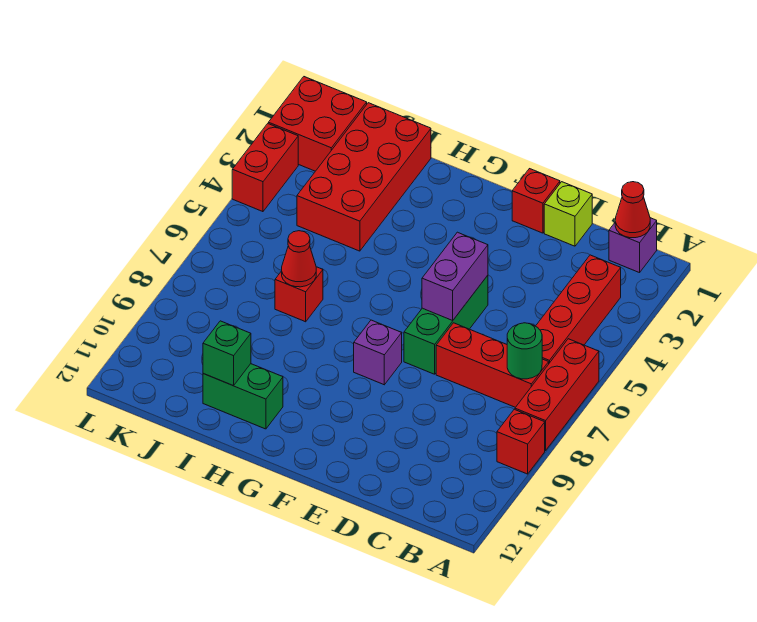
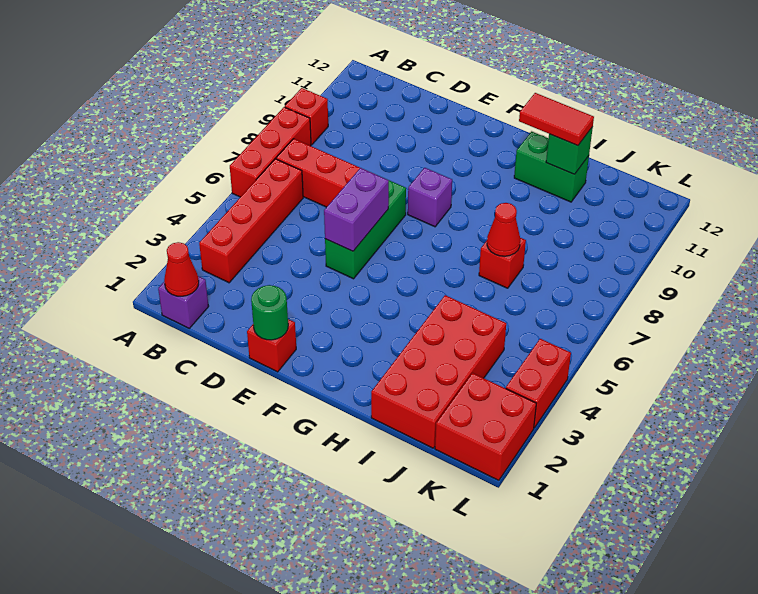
green round brick B7 level 2 -> green round brick E1 level 2
lime brick D1 level 1 -> none
none -> red tile H11:I11 level 3

